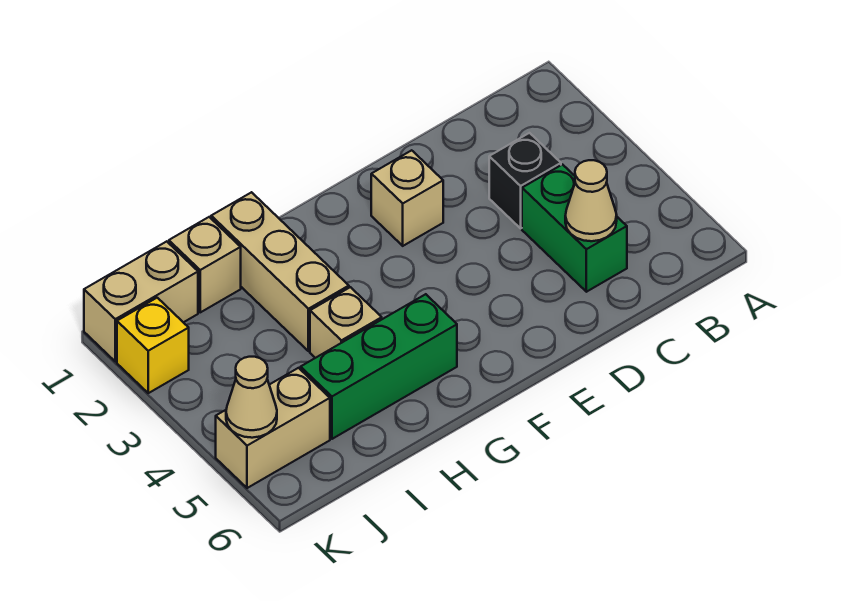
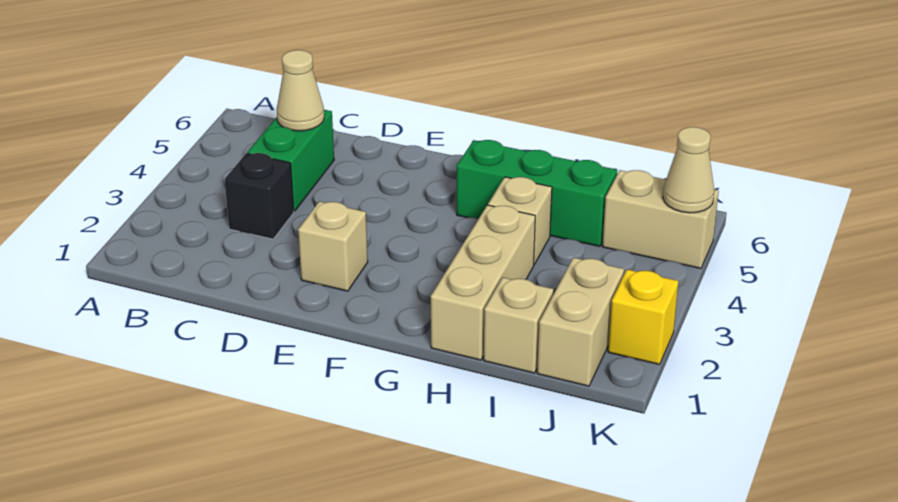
tan brick J1:K1 level 1 -> tan brick J1:J2 level 1

